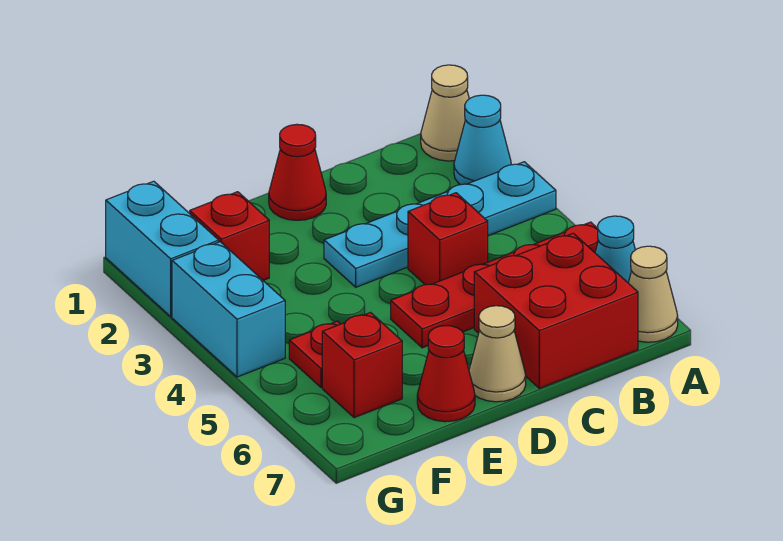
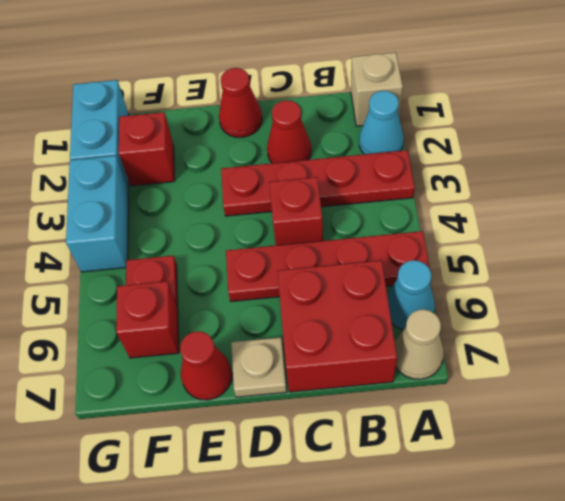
tan cone A1 level 1 -> tan brick A1 level 1
cyan plate A3:D3 level 1 -> red plate A3:D3 level 1
none -> red cone C2 level 1
tan cone D7 level 1 -> tan plate D7 level 1

